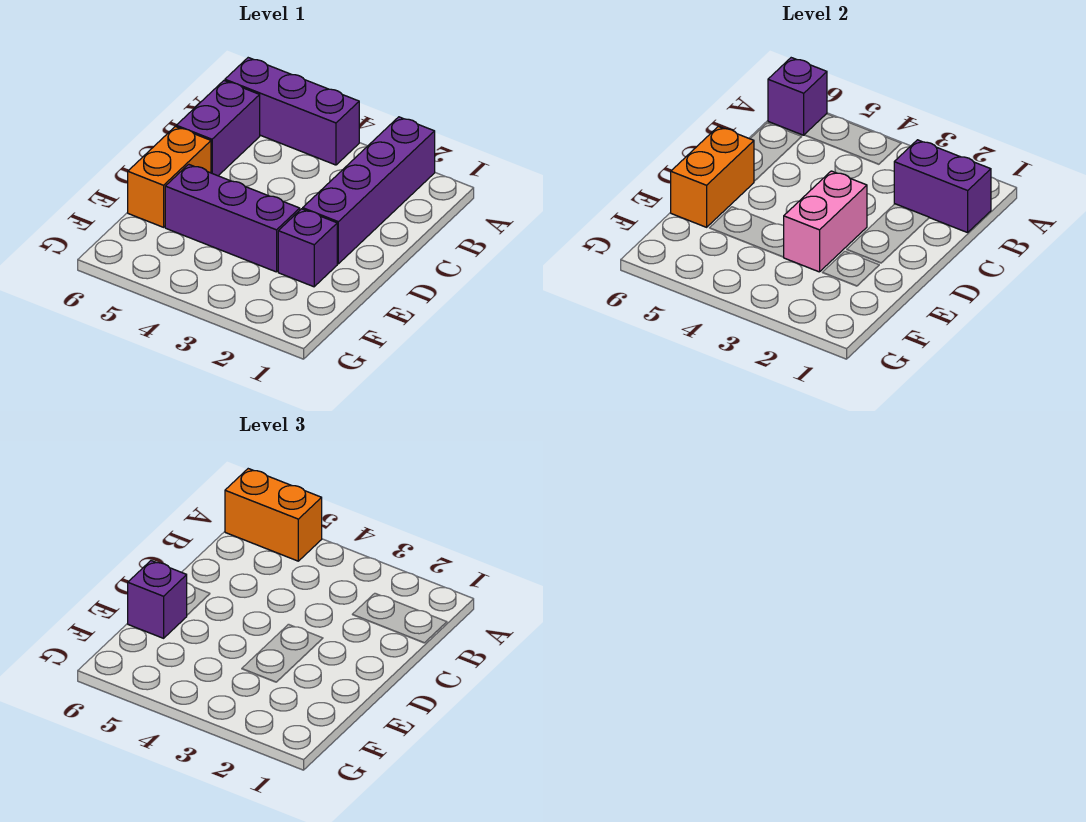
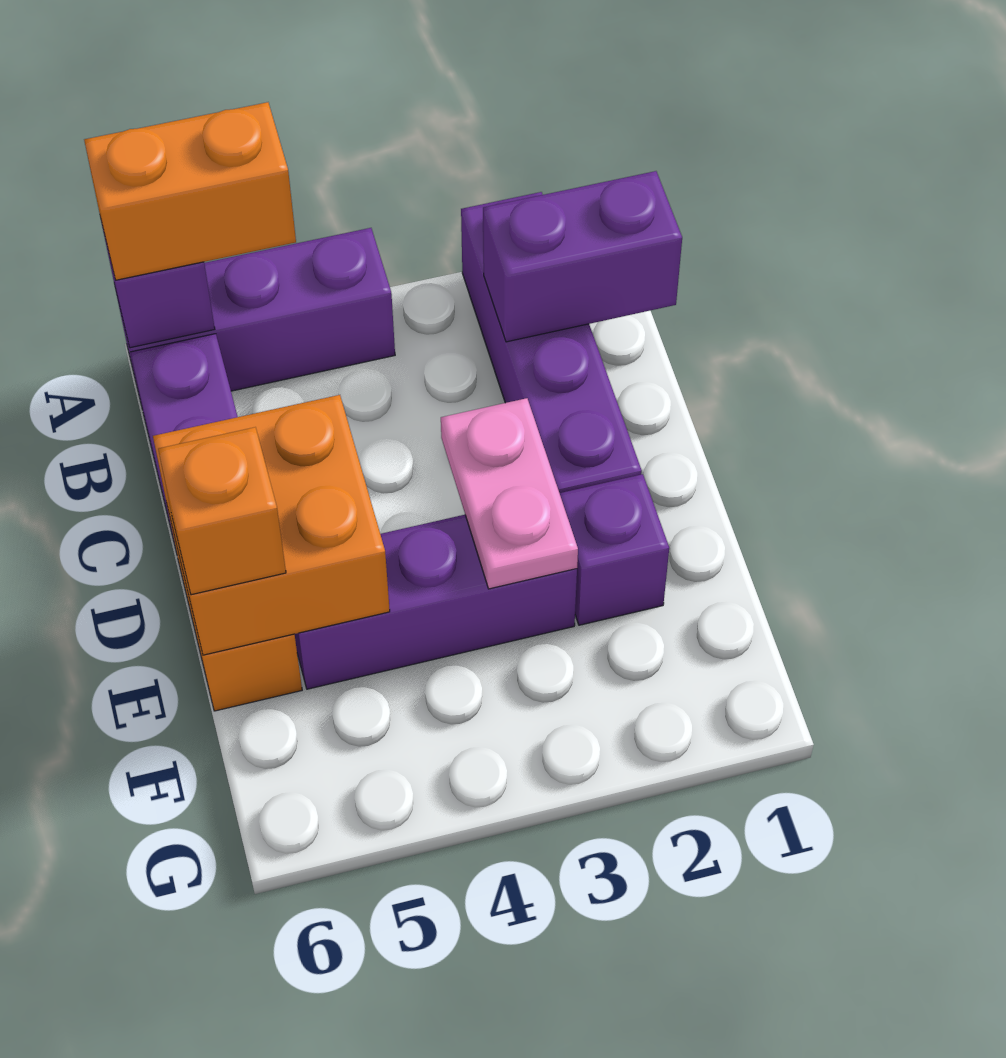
pink brick D3:E3 level 2 -> pink plate D3:E3 level 2
orange brick D6:E6 level 2 -> orange brick D5:E6 level 2
purple brick E6 level 3 -> orange brick E6 level 3

